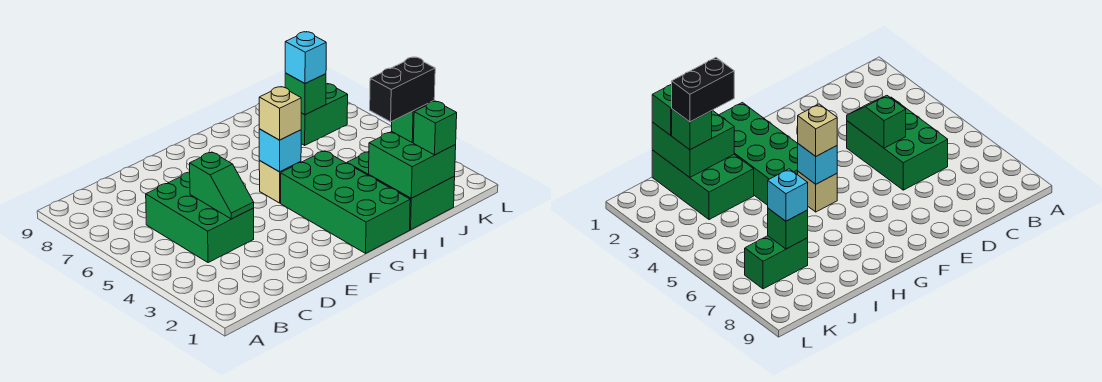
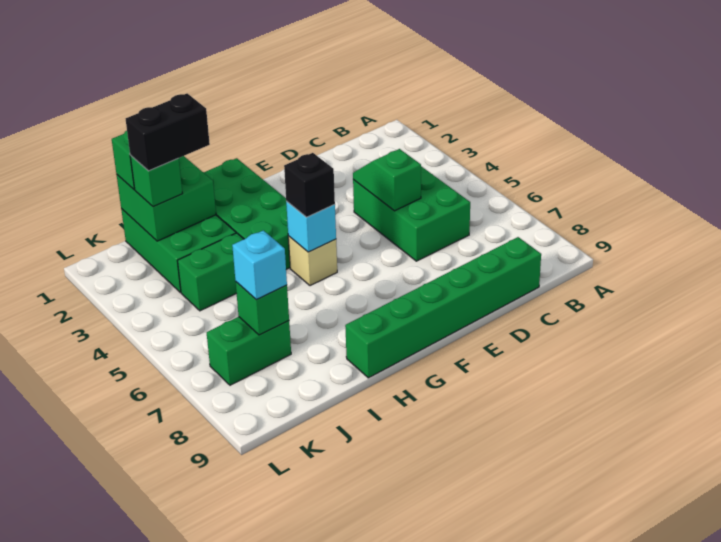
none -> green brick C9:H9 level 1
tan brick G5 level 3 -> black brick G5 level 3
none -> green brick I4:J4 level 1

